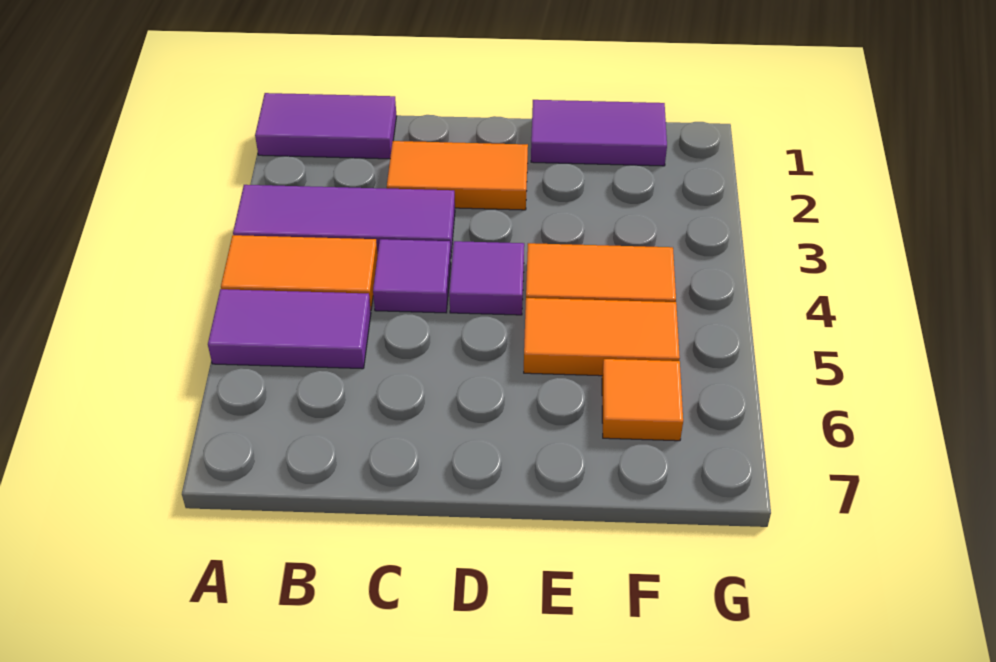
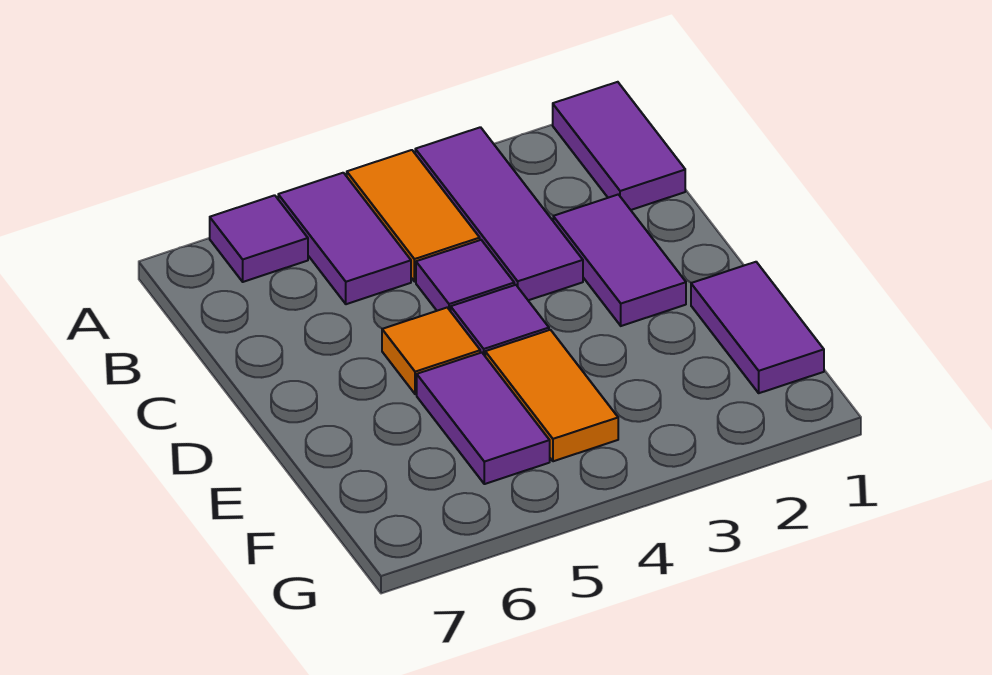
none -> purple tile A6 level 1
orange tile C2:D2 level 1 -> purple tile C2:D2 level 1
orange tile E5:F5 level 1 -> purple tile E5:F5 level 1
orange tile F6 level 1 -> orange tile D5 level 1

